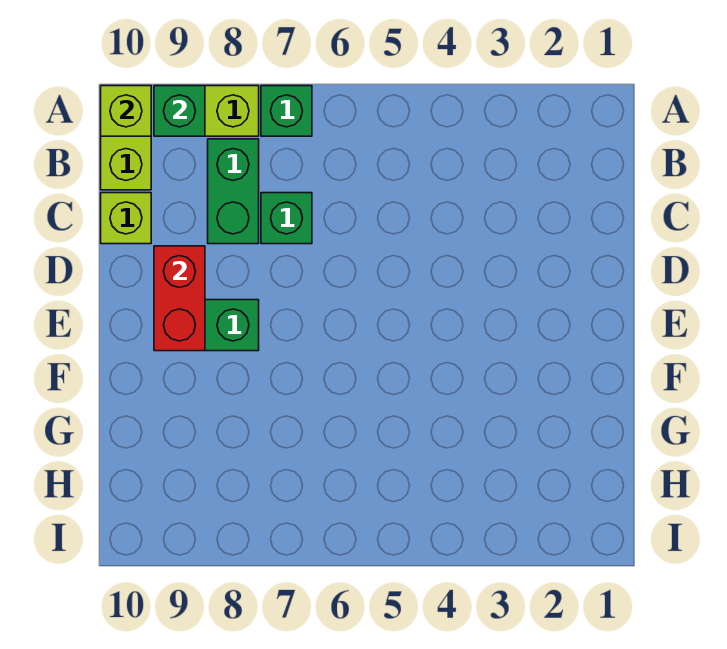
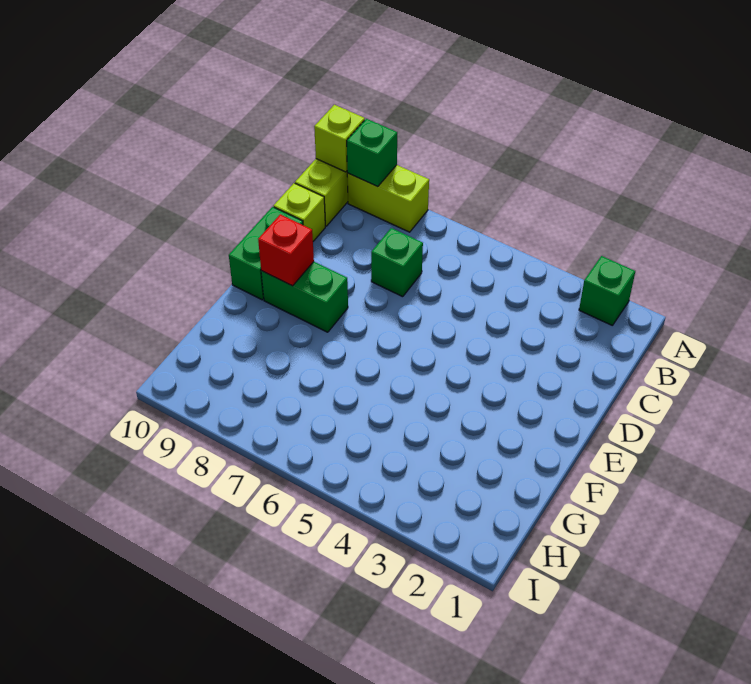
green brick A7 level 1 -> green brick A2 level 1
green brick B8:C8 level 1 -> green brick D10:E10 level 1
red brick D9:E9 level 2 -> red brick E9 level 2

